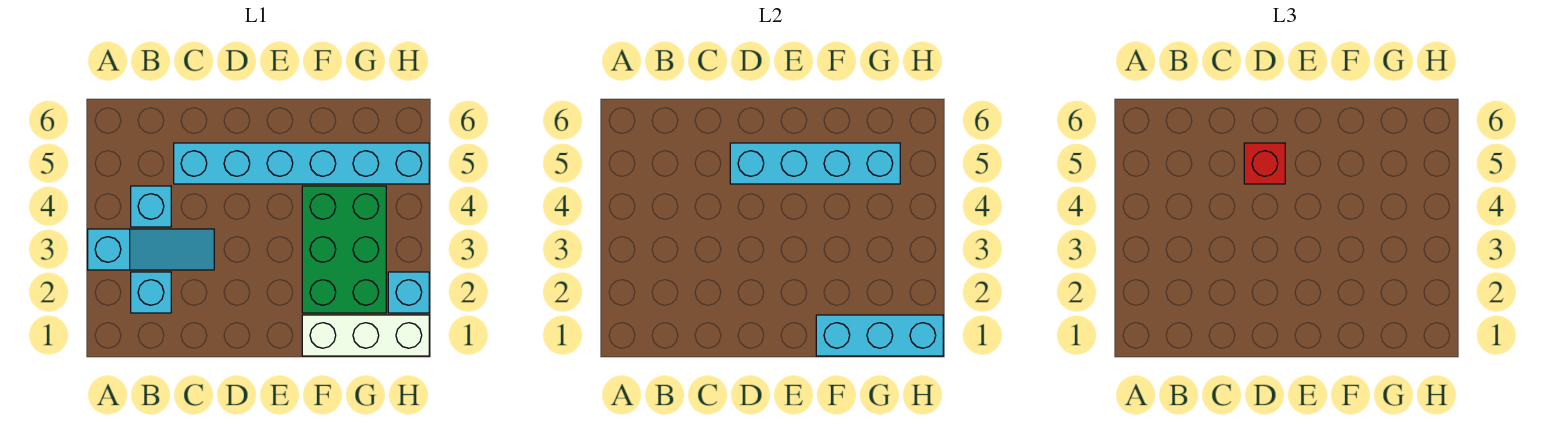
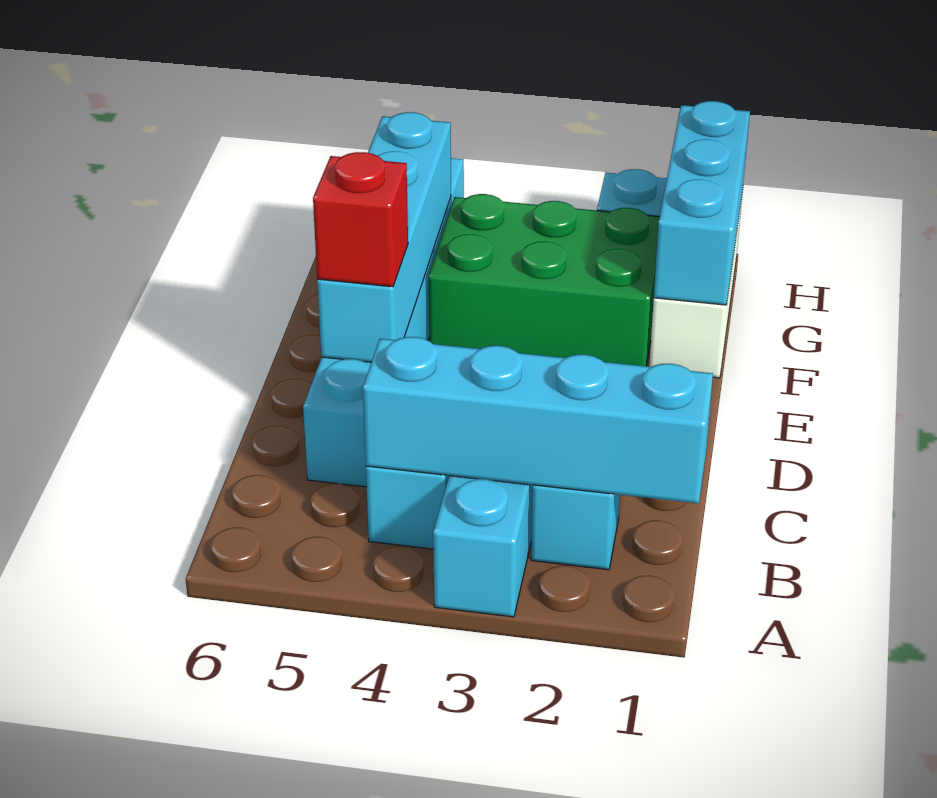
none -> cyan brick B1:B4 level 2

